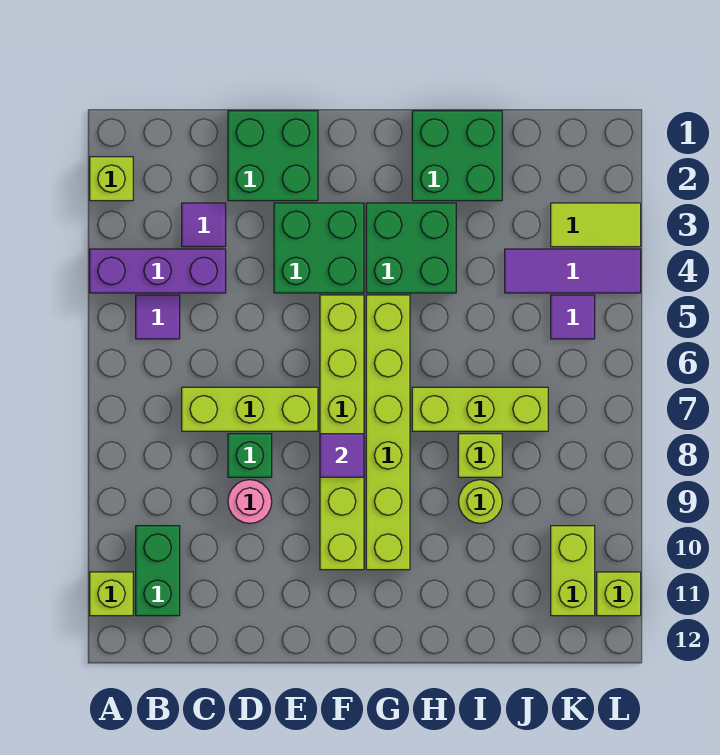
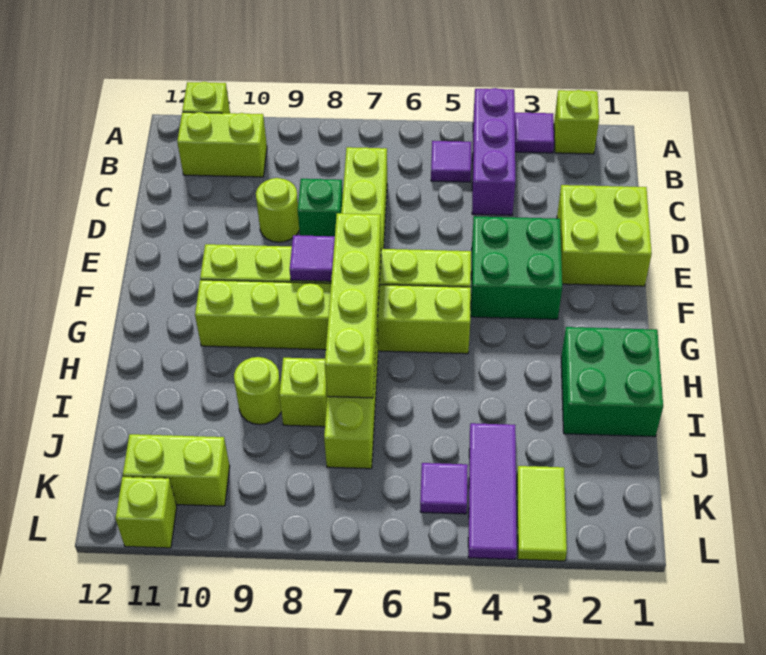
green brick B10:B11 level 1 -> lime brick B10:B11 level 1
purple tile C3 level 1 -> purple tile A3 level 1
green brick D1:E2 level 1 -> lime brick D1:E2 level 1
pink round brick D9 level 1 -> lime round brick D9 level 1
none -> lime brick F7:I7 level 2
green brick G3:H4 level 1 -> none

